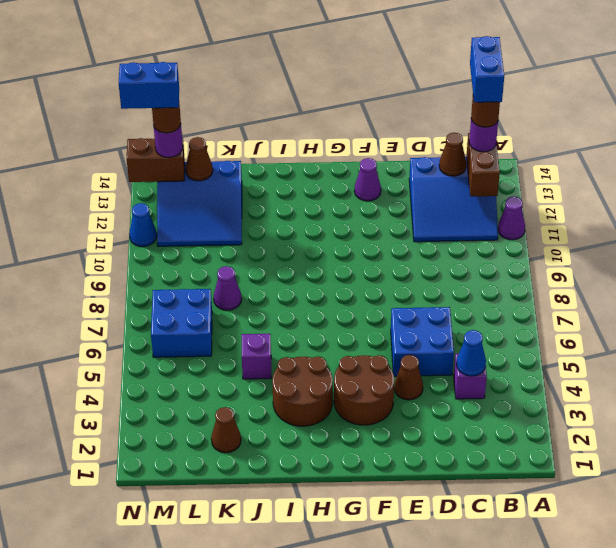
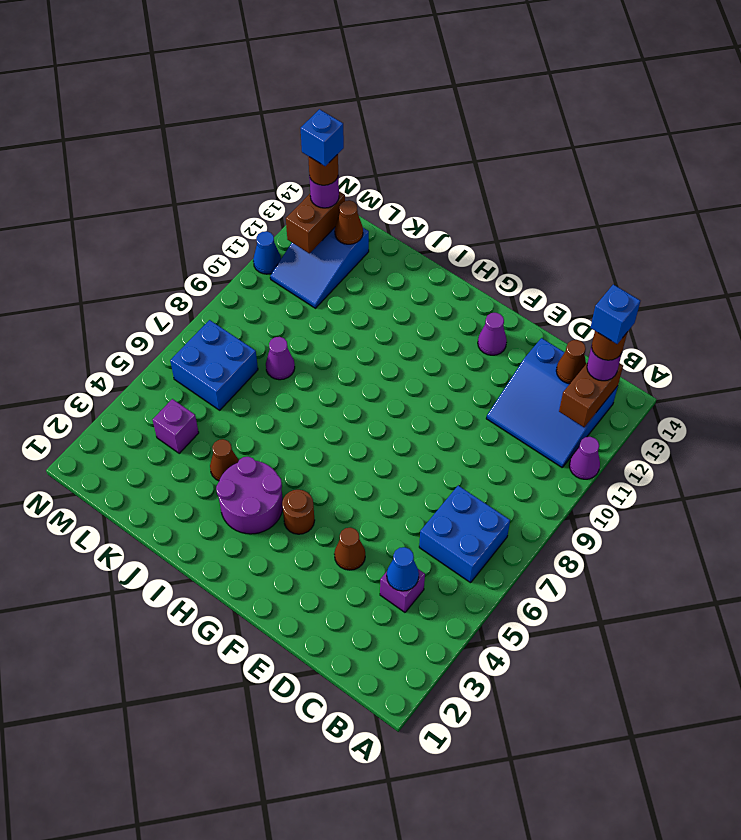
blue brick B13:B14 level 5 -> blue brick B13 level 5
blue brick D5:E6 level 1 -> blue brick B6:C7 level 1
brown round brick F3:G4 level 1 -> brown round brick G4 level 1
brown round brick H3:I4 level 1 -> purple round brick H3:I4 level 1
purple brick J5 level 1 -> purple brick L4 level 1
brown cone K2 level 1 -> brown cone J4 level 1
blue slope K11:M13 level 1 top 13 -> blue slope L11:M13 level 1 top 13
brown brick M13:N13 level 2 -> brown brick M12:M13 level 2
blue brick M13:N13 level 5 -> blue brick M13 level 5

